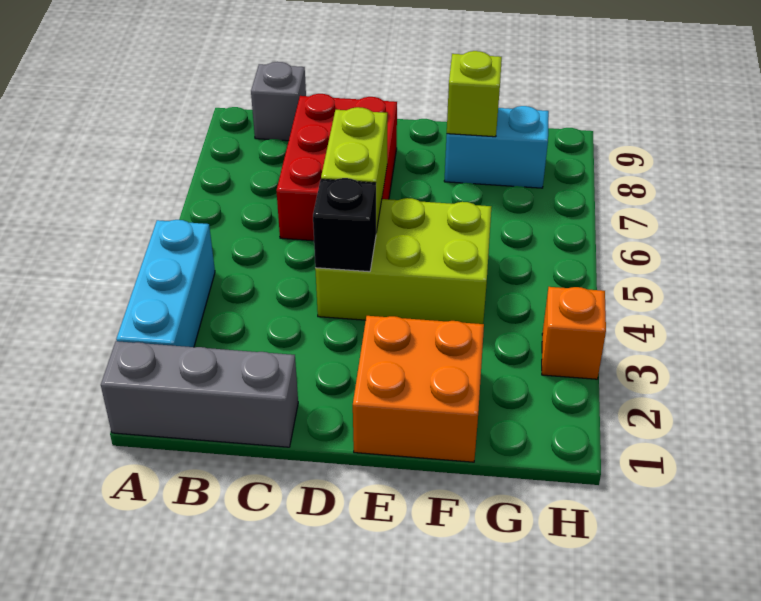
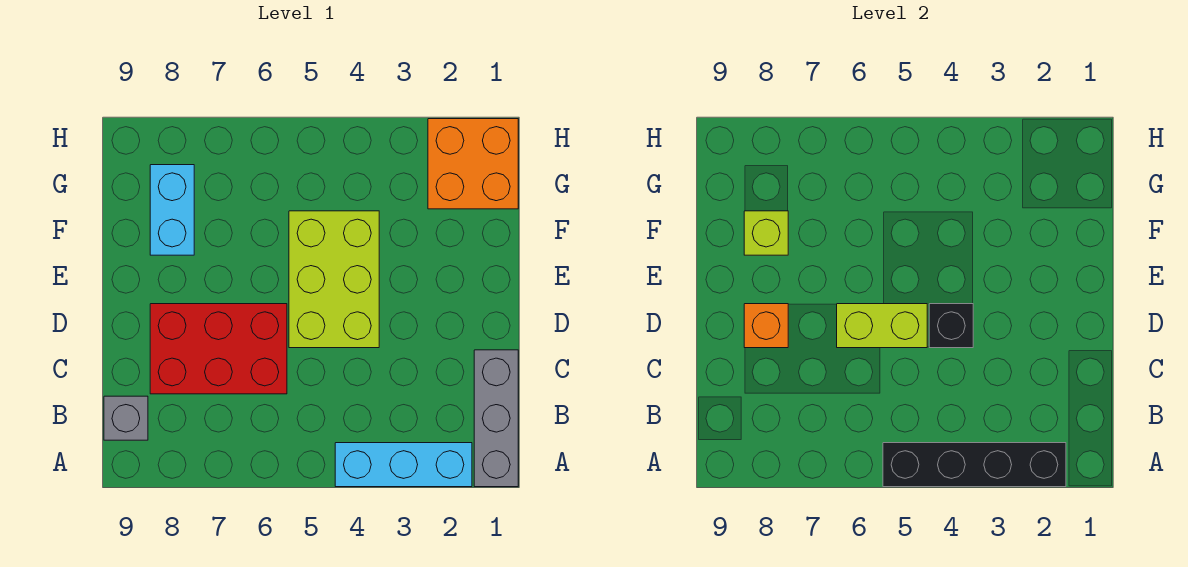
none -> black brick A2:A5 level 2
orange brick E1:F2 level 1 -> orange brick G1:H2 level 1
orange brick H3 level 1 -> orange brick D8 level 2

